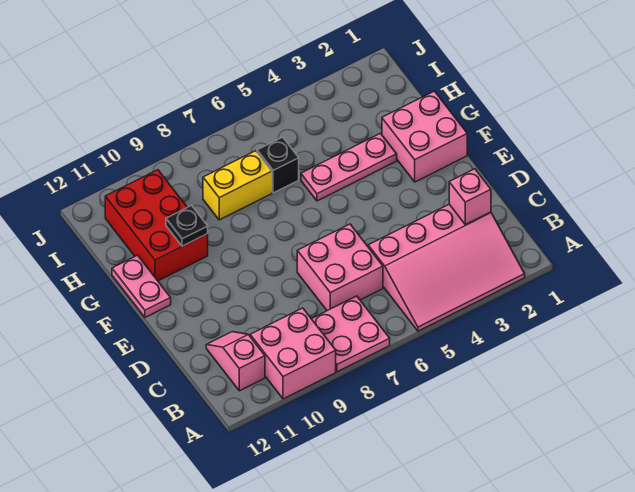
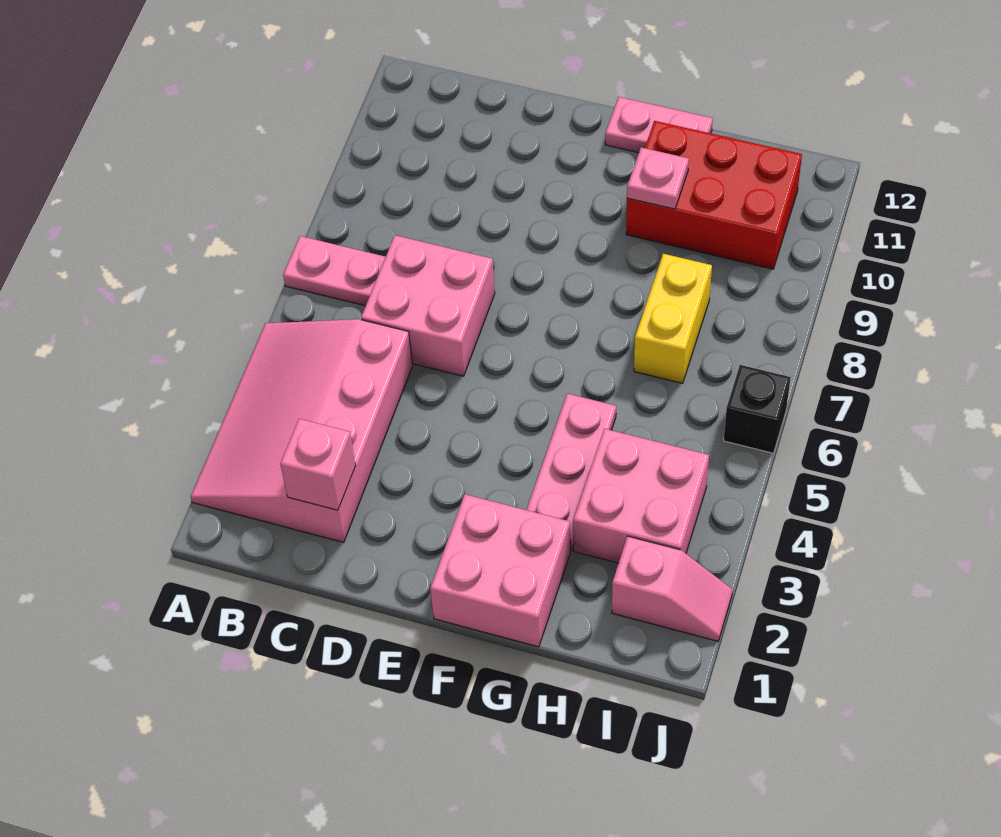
pink plate A7:B8 level 1 -> pink plate A7:B7 level 1
pink brick A9:B10 level 1 -> pink brick H3:I4 level 1
pink slope B11:C11 level 1 top B -> pink slope I2:J2 level 1 top I
black plate G10 level 2 -> pink plate G10 level 2
black brick H6 level 1 -> black brick J6 level 1

